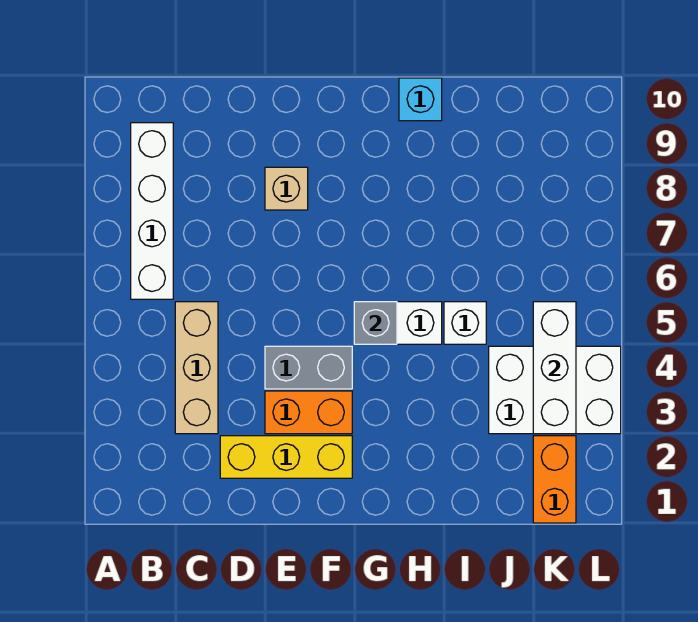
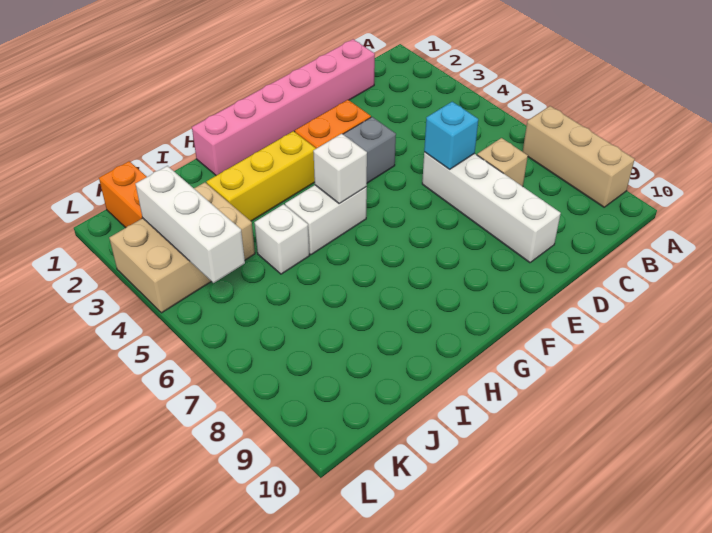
white brick B6:B9 level 1 -> white brick D6:D9 level 1
none -> pink brick C1:H1 level 1
tan brick C3:C5 level 1 -> tan brick A7:A9 level 1
yellow brick D2:F2 level 1 -> yellow brick G3:I3 level 1
tan brick E8 level 1 -> tan brick C7 level 1
grey brick G5 level 2 -> white brick G5 level 2
cyan brick H10 level 1 -> cyan brick D6 level 2
white brick J3:L4 level 1 -> tan brick J3:L4 level 1

